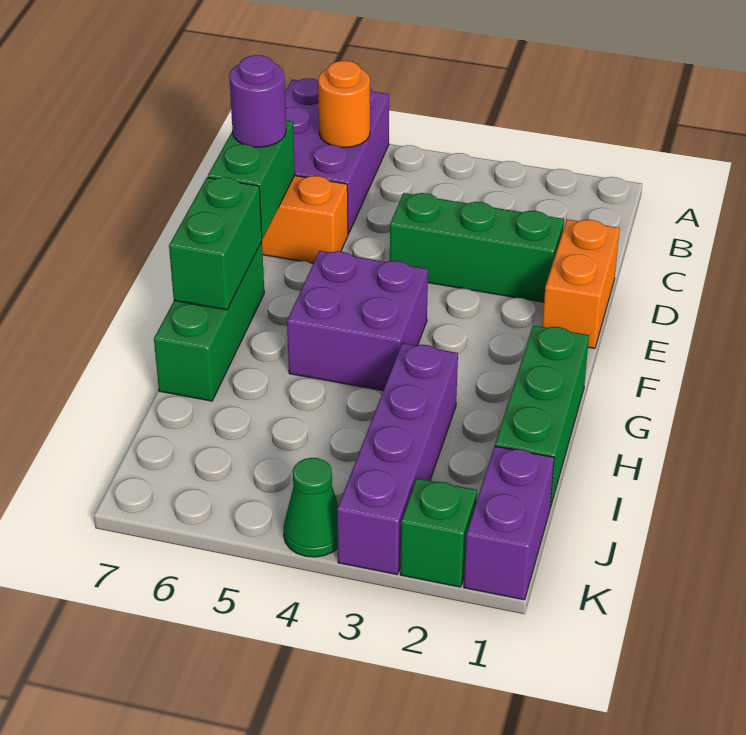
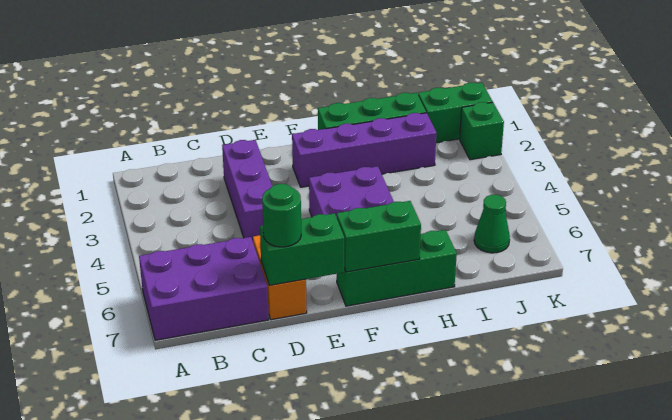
orange round brick B6 level 2 -> none
orange brick D1:E1 level 1 -> none
green brick D2:D4 level 1 -> purple brick D2:D4 level 1
purple round brick D7 level 3 -> green round brick D7 level 3
purple brick H3:K3 level 1 -> purple brick F2:I2 level 1
purple brick J1:K1 level 1 -> green brick J1:K1 level 1
green cone K4 level 1 -> green cone J6 level 1

